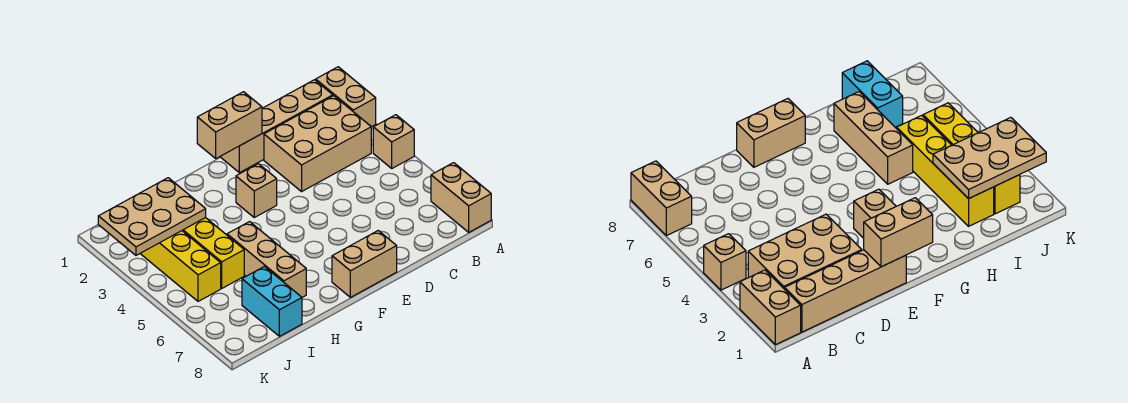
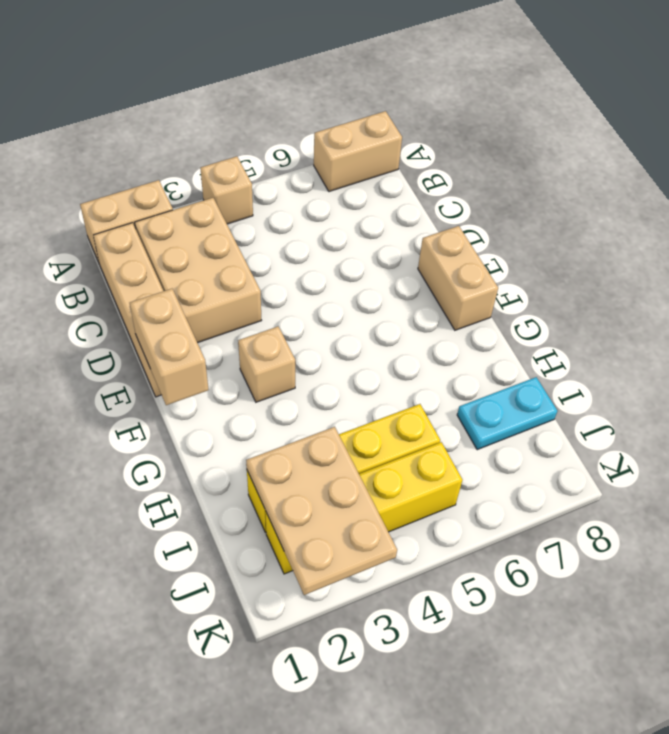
tan brick H5:H7 level 1 -> none
cyan brick I7:I8 level 1 -> cyan plate I7:I8 level 1

